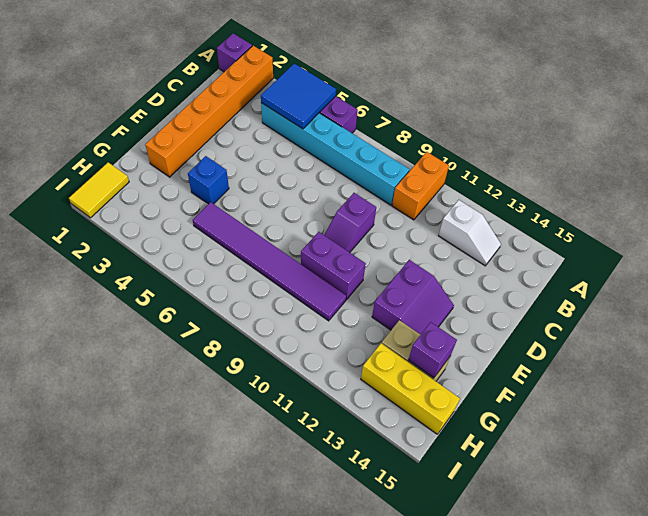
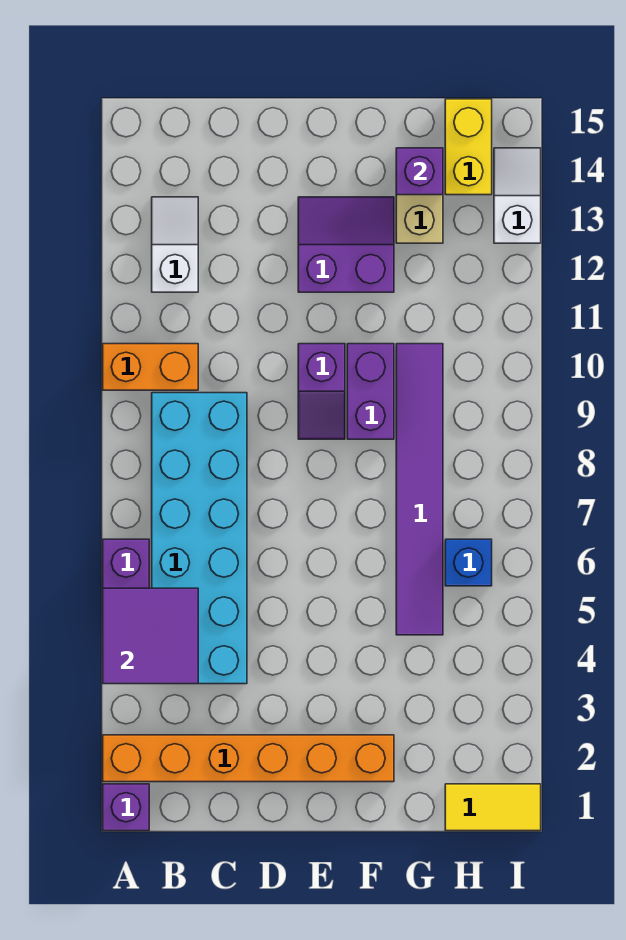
blue tile A4:B5 level 2 -> purple tile A4:B5 level 2
cyan brick B4:B9 level 1 -> cyan brick B4:C9 level 1
purple slope D9:E9 level 1 top D -> purple slope E9:E10 level 1 top 10
blue brick F4 level 1 -> blue brick H6 level 1
yellow brick H13:H15 level 1 -> yellow brick H14:H15 level 1
none -> white slope I13:I14 level 1 top 13

